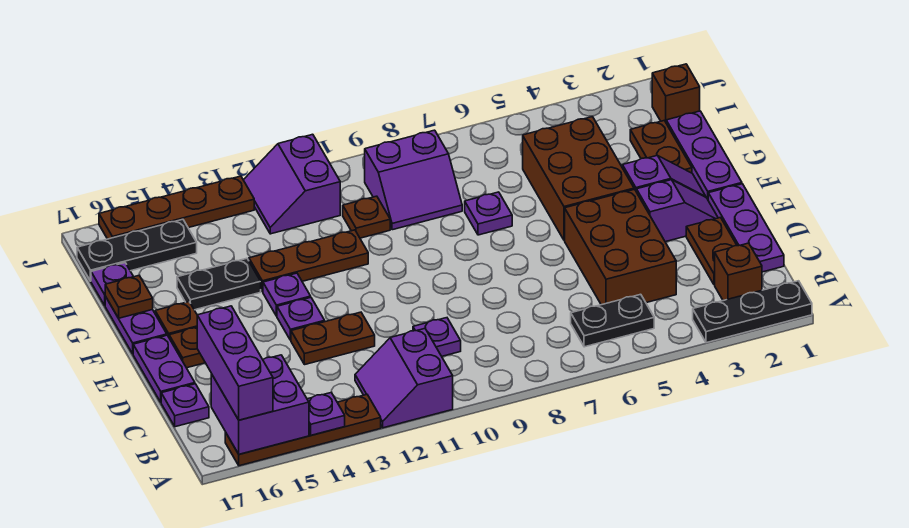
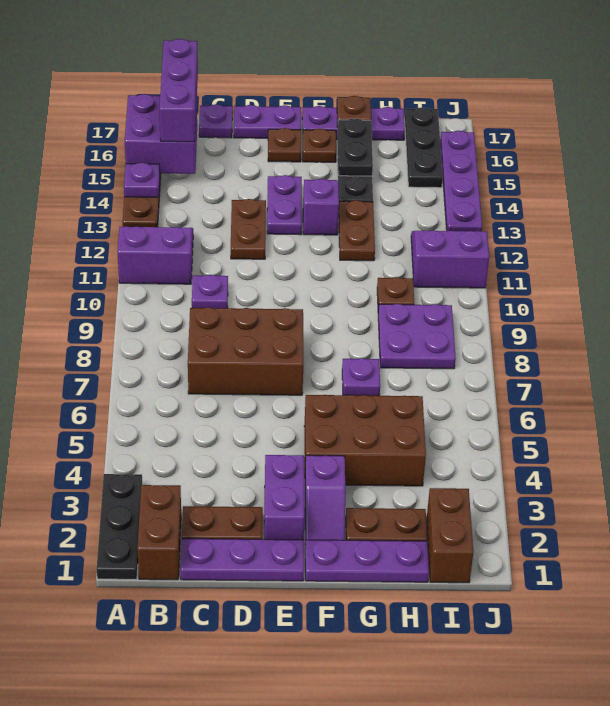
purple brick A16:C16 level 3 -> purple brick B15:B17 level 3
brown brick B2 level 1 -> brown brick B1:B2 level 1
black plate B5:B6 level 1 -> black plate G15:G16 level 2
brown brick C4:E5 level 1 -> brown brick C7:E8 level 1
purple slope E2:E3 level 1 top 3 -> purple brick E2:E3 level 1
purple plate E13 level 1 -> purple plate E13:E14 level 1
purple plate F13 level 1 -> purple brick F13 level 1
brown plate G11:G13 level 1 -> brown plate G12:G13 level 1
purple slope H8:I9 level 1 top I -> purple plate H8:I9 level 1
brown brick I1 level 1 -> brown brick I1:I2 level 1
brown plate J13:J16 level 1 -> purple plate J13:J16 level 1

